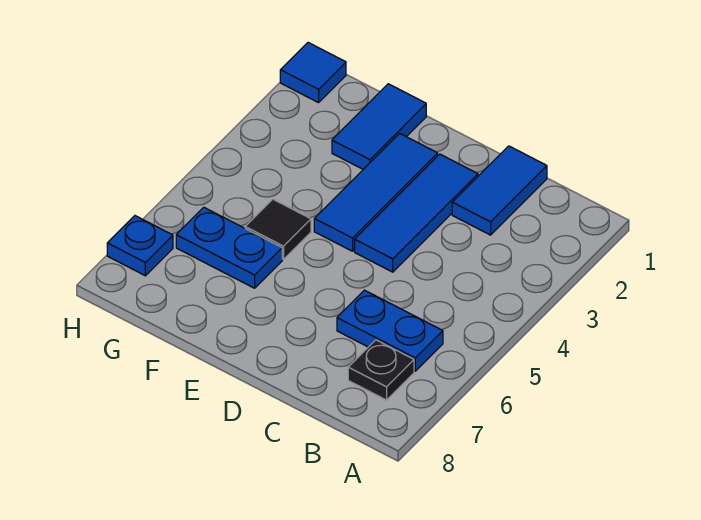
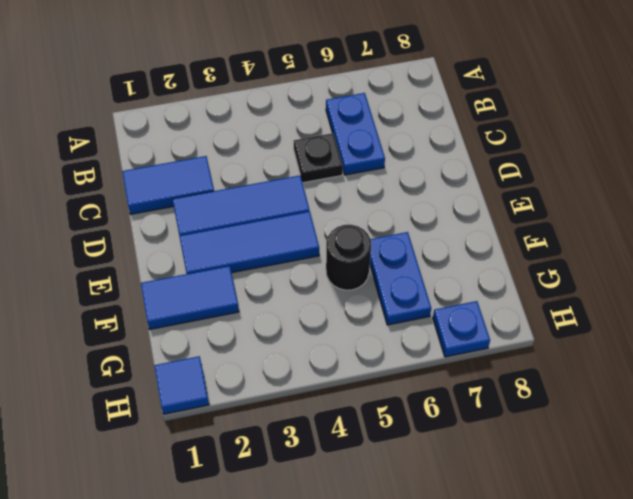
black plate B7 level 1 -> black plate C5 level 1
black tile F5 level 1 -> black round brick F5 level 1

